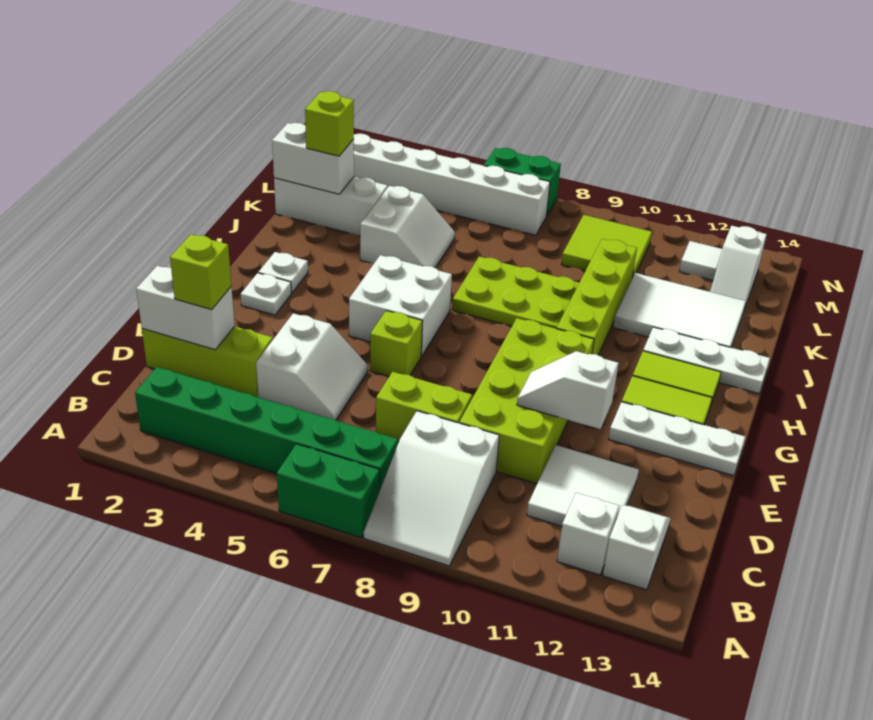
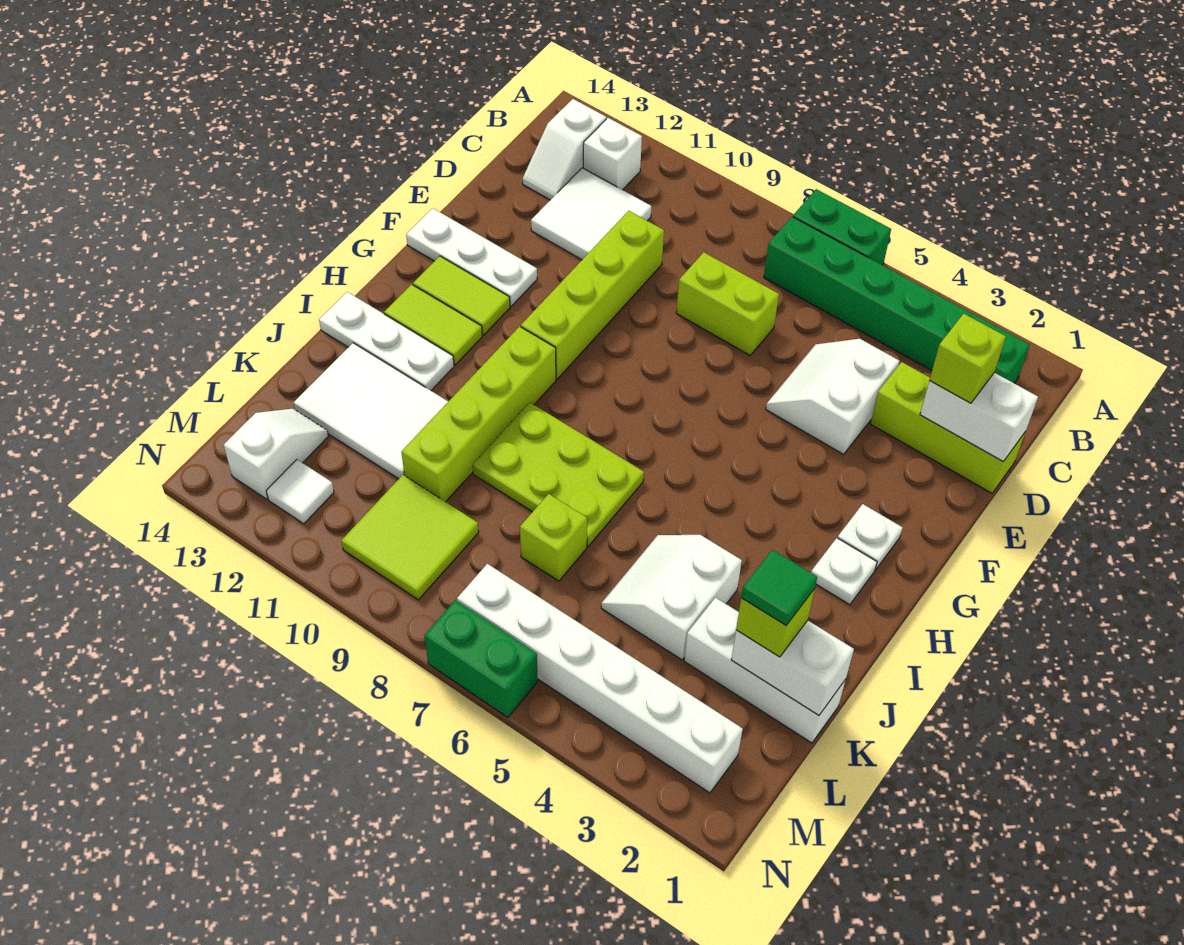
white slope A8:C9 level 1 top C -> none
lime brick D9:G10 level 1 -> lime brick D10:G10 level 1
white slope E10:E11 level 2 top 11 -> none
lime brick F6 level 1 -> lime brick K7 level 1
white brick G5:H6 level 1 -> none
none -> green tile K2 level 4

